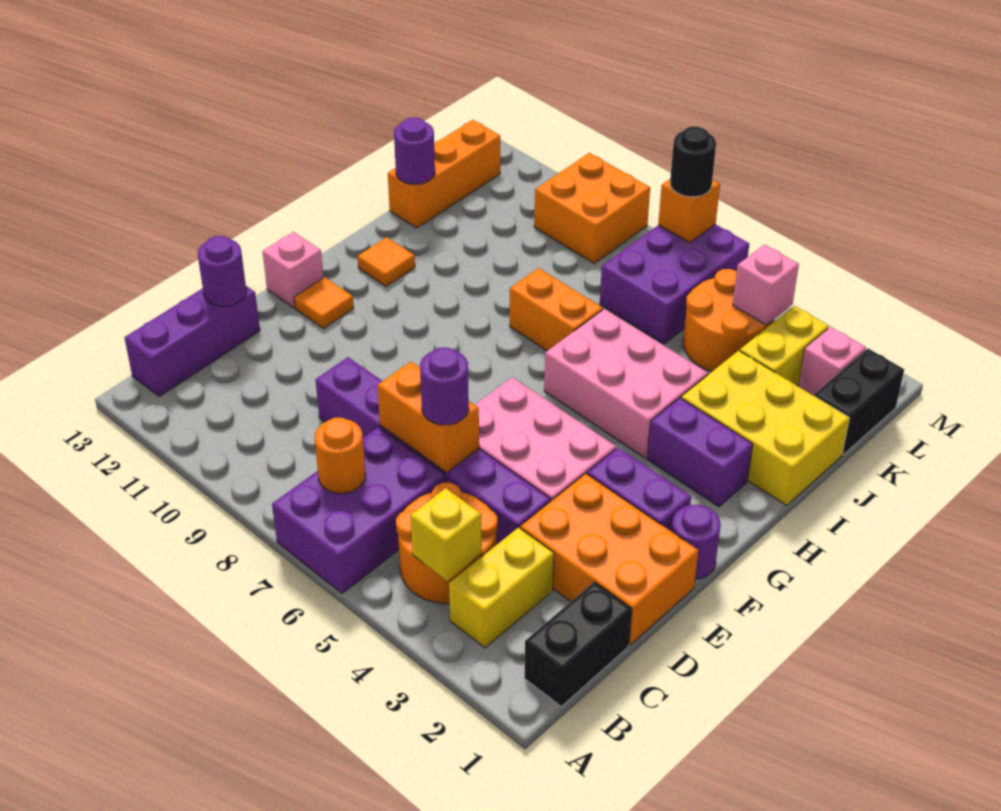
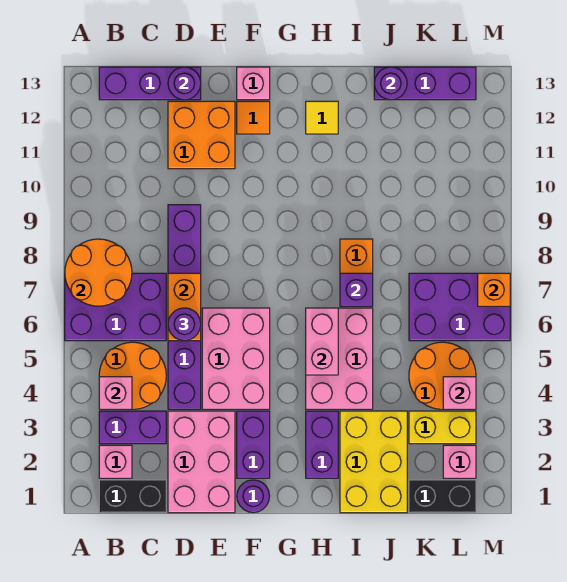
none -> pink brick B2 level 1
yellow brick B3:C3 level 1 -> purple brick B3:C3 level 1
yellow brick B4 level 2 -> pink brick B4 level 2
orange round brick B7 level 2 -> orange round brick A7:B8 level 2
orange brick D1:E3 level 1 -> pink brick D1:E3 level 1
none -> pink brick H5:H6 level 2
orange tile H12 level 1 -> yellow tile H12 level 1
none -> purple brick I7 level 2
orange brick J13:L13 level 1 -> purple brick J13:L13 level 1
orange brick L9:M10 level 1 -> orange brick D11:E12 level 1
black round brick M7 level 3 -> none

